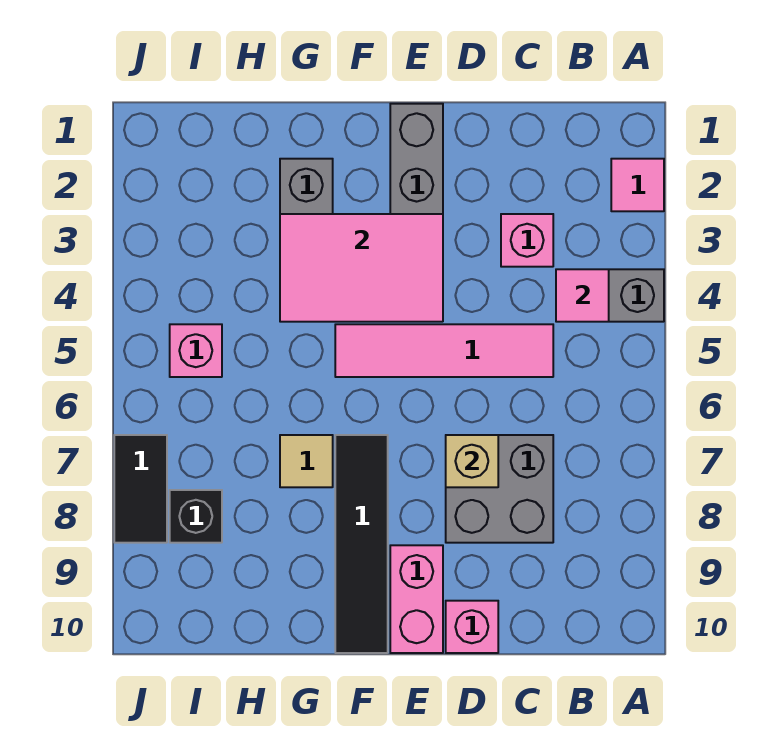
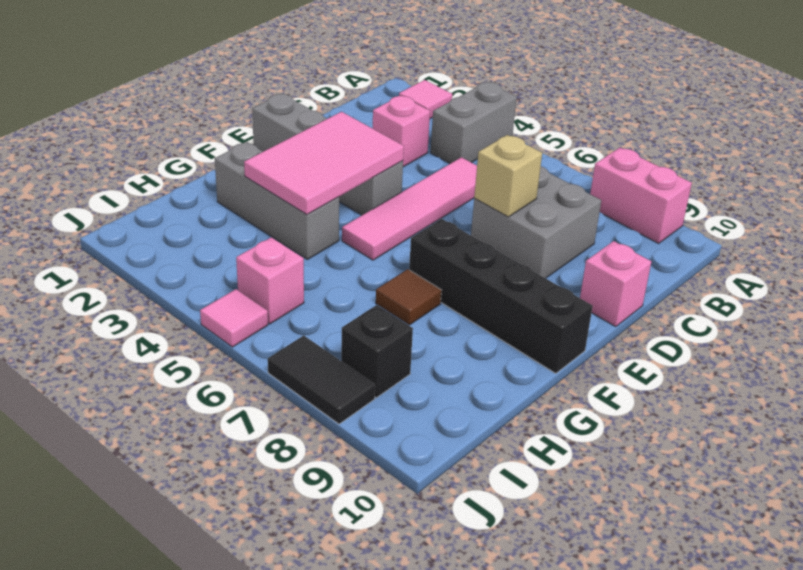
pink tile B4 level 2 -> pink tile J5 level 1
pink brick E9:E10 level 1 -> pink brick A8:A9 level 1
black tile F7:F10 level 1 -> black brick F7:F10 level 1
tan tile G7 level 1 -> brown tile G7 level 1

